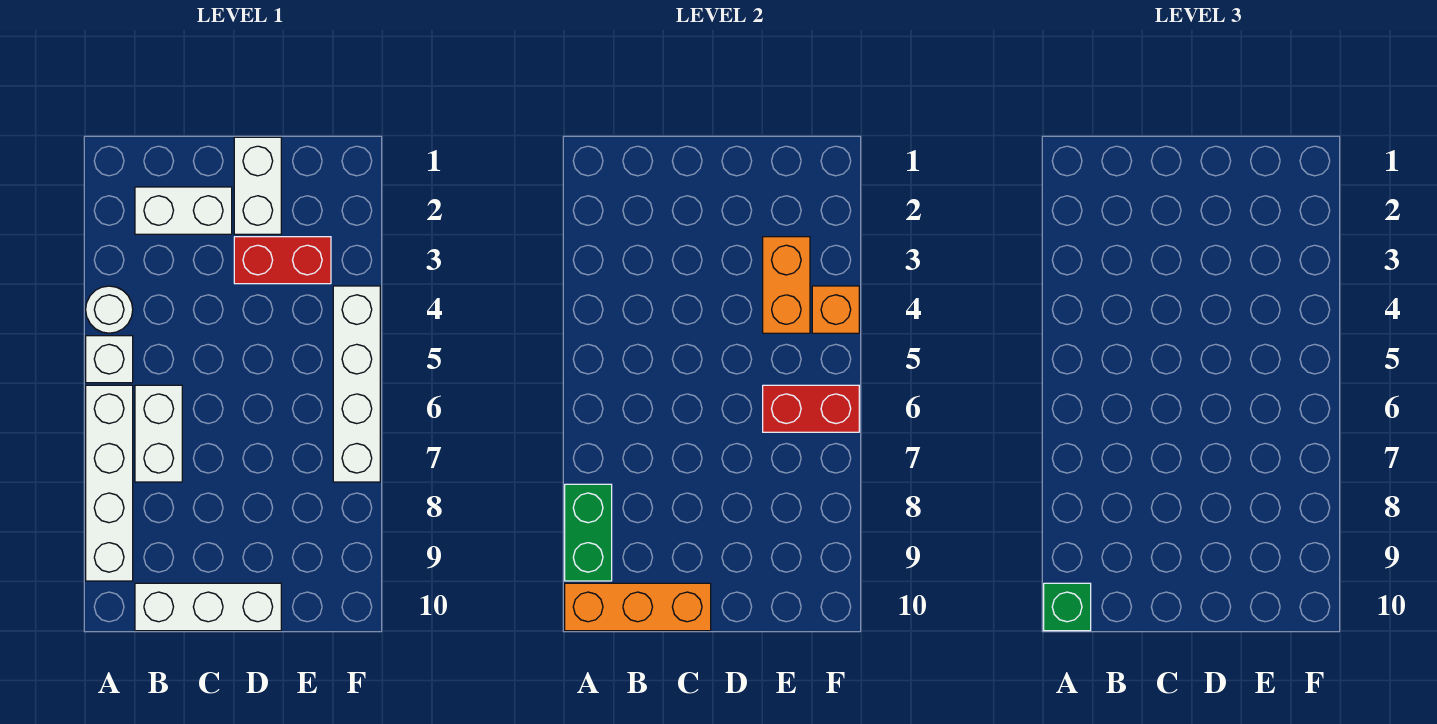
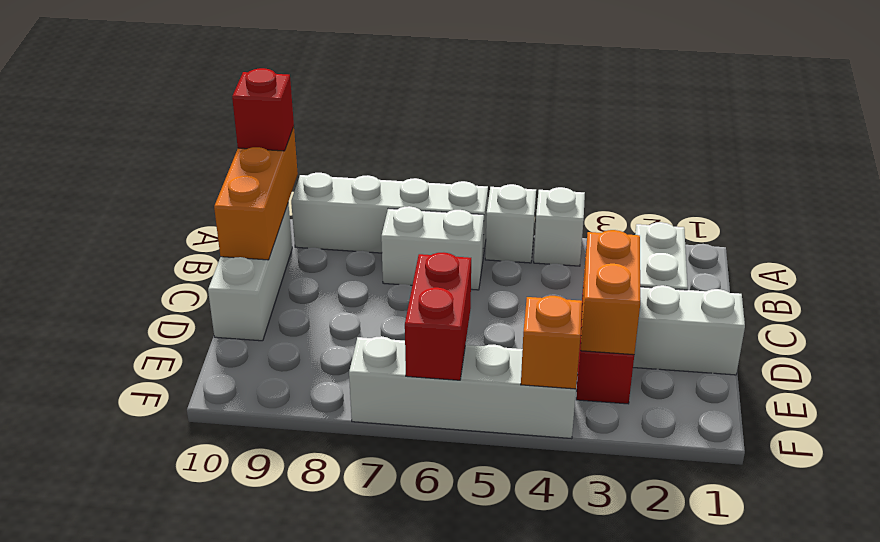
white round brick A4 level 1 -> white brick A4 level 1
green brick A8:A9 level 2 -> none
green brick A10 level 3 -> red brick A10 level 3
orange brick E3:E4 level 2 -> orange brick D3:E3 level 2

